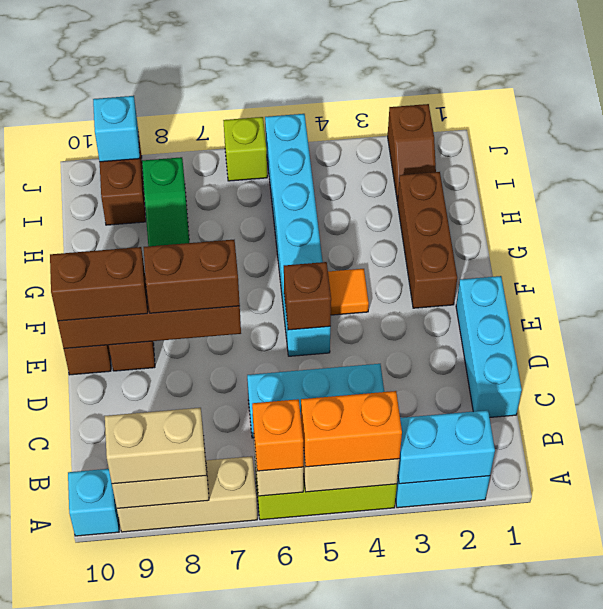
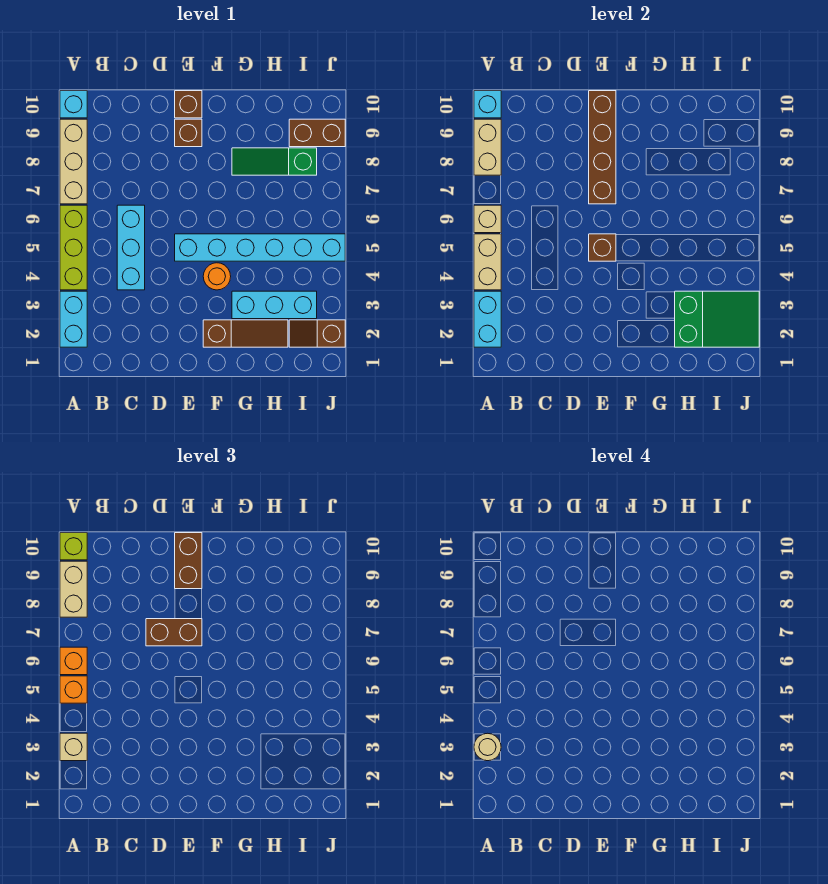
none -> tan brick A3 level 3
none -> tan round brick A3 level 4
orange brick A4:A5 level 3 -> orange brick A5 level 3
cyan brick C1:E1 level 1 -> cyan brick G3:I3 level 1
brown brick E7:E8 level 3 -> brown brick D7:E7 level 3
brown brick F2:H2 level 1 -> brown slope F2:H2 level 1 top F
orange tile F4 level 1 -> orange round brick F4 level 1
none -> green slope H2:J3 level 2 top H
lime brick J6 level 1 -> lime brick A10 level 3
cyan brick J9 level 2 -> cyan brick A10 level 2

